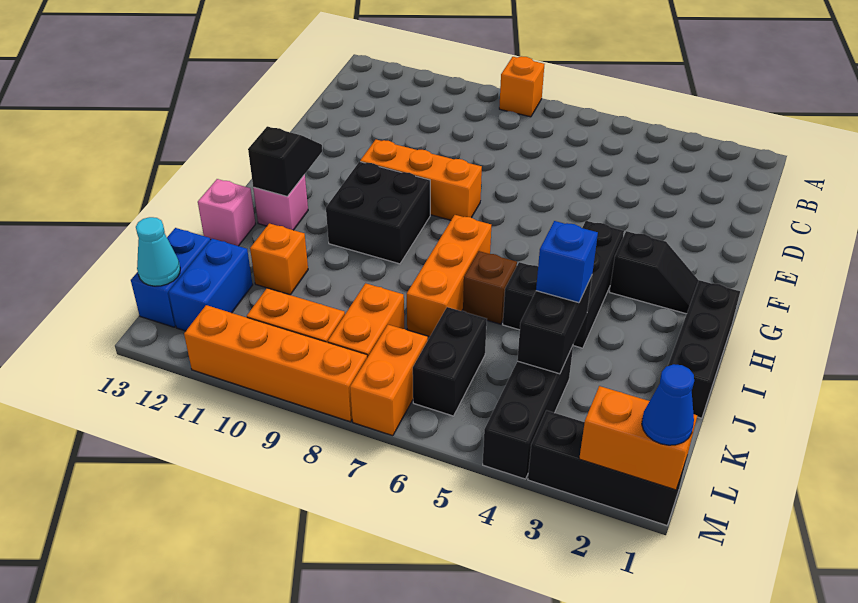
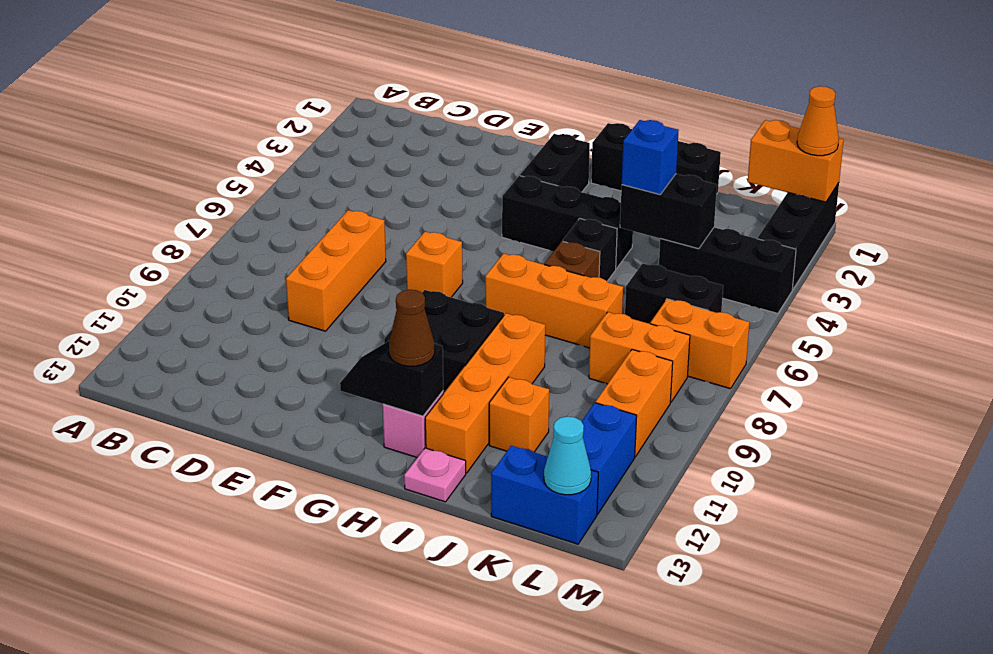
orange brick A8 level 1 -> orange brick F7 level 1
orange brick F8:F10 level 1 -> orange brick D7:D9 level 1
black slope G2:G3 level 1 top 3 -> black brick G2:G3 level 1
none -> brown cone H12 level 3
pink brick I13 level 1 -> pink plate I13 level 1
blue brick K12:L12 level 1 -> blue brick L11:L12 level 1
orange brick M1:M2 level 2 -> orange brick L1:M1 level 2
blue cone M1 level 3 -> orange cone M1 level 3
orange brick M8:M11 level 1 -> orange brick I9:I12 level 1

